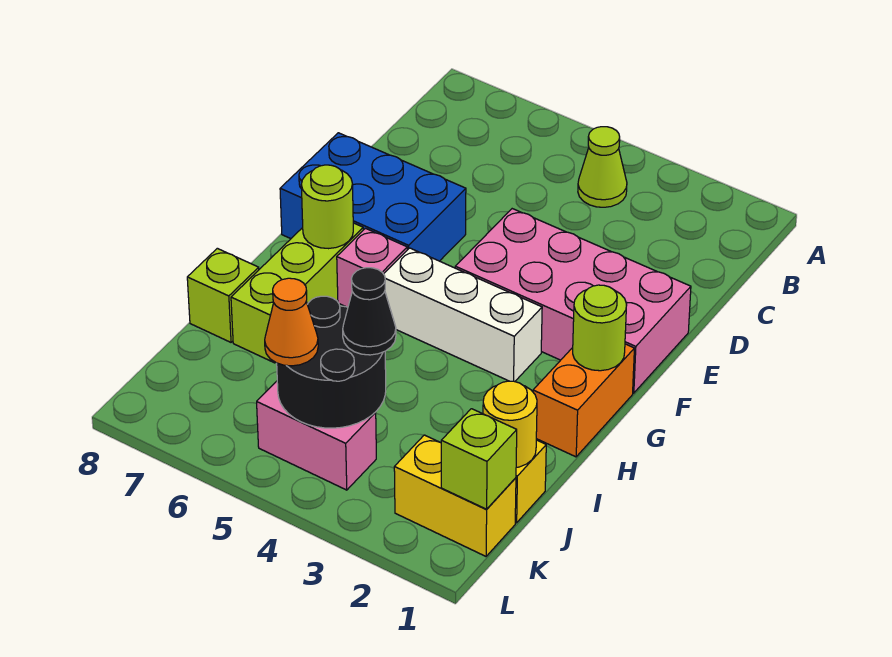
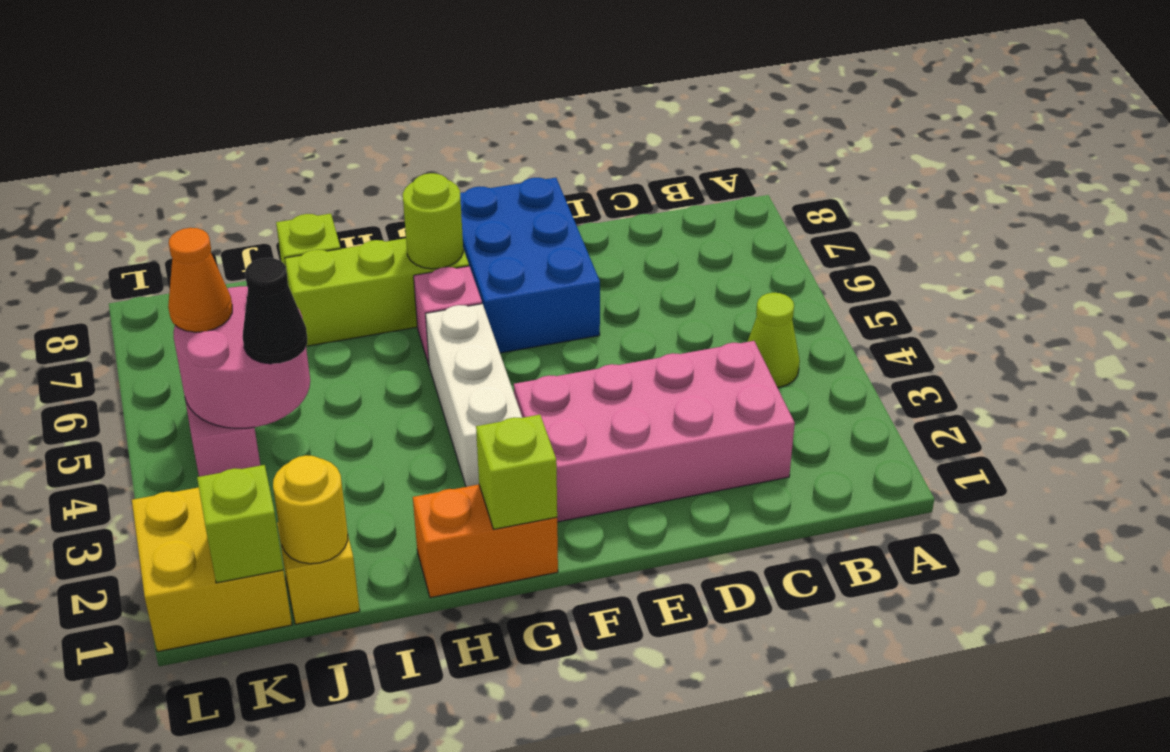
pink brick E1:F4 level 1 -> pink brick C2:F3 level 1
lime round brick G1 level 2 -> lime brick G1 level 2
black round brick J4:K5 level 2 -> pink round brick J4:K5 level 2
yellow brick K1:K2 level 1 -> yellow brick K1:L2 level 1

